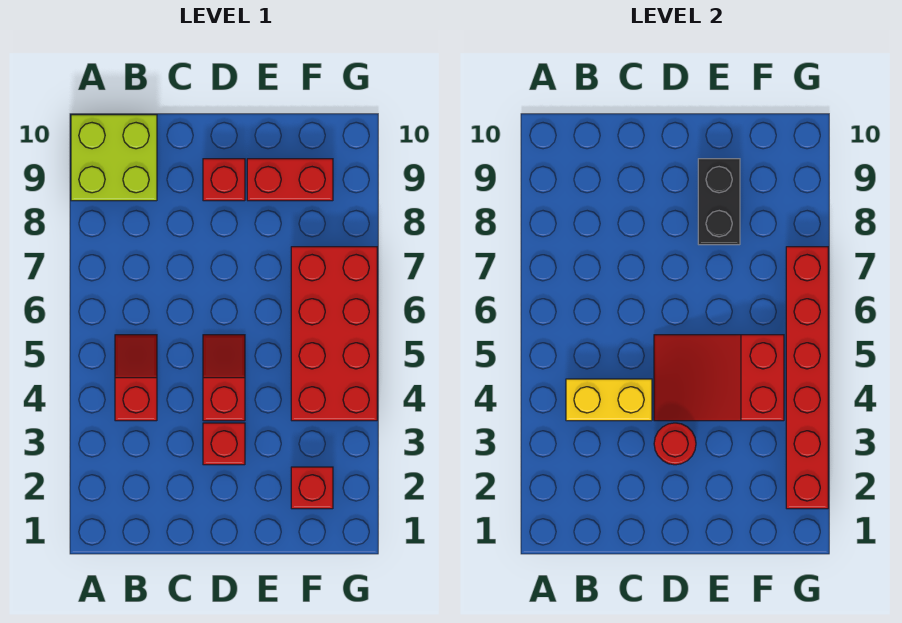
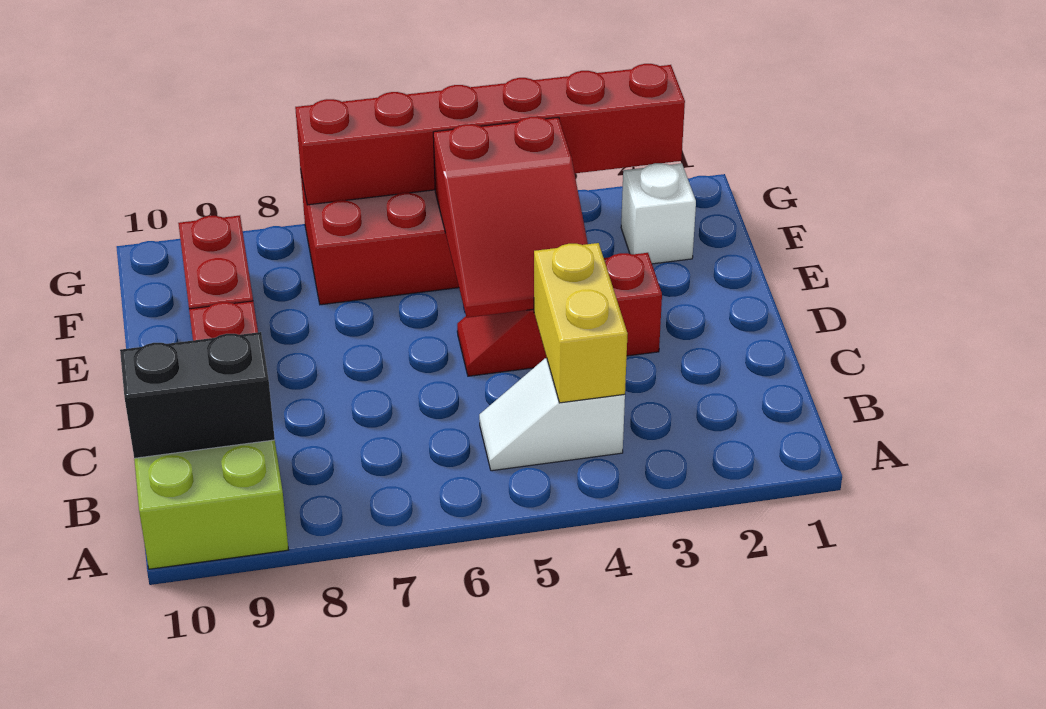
red slope B4:B5 level 1 top 4 -> white slope B4:B5 level 1 top 4
red round brick D3 level 2 -> none
black brick E8:E9 level 2 -> black brick B9:B10 level 2
red brick F2 level 1 -> white brick F2 level 1

